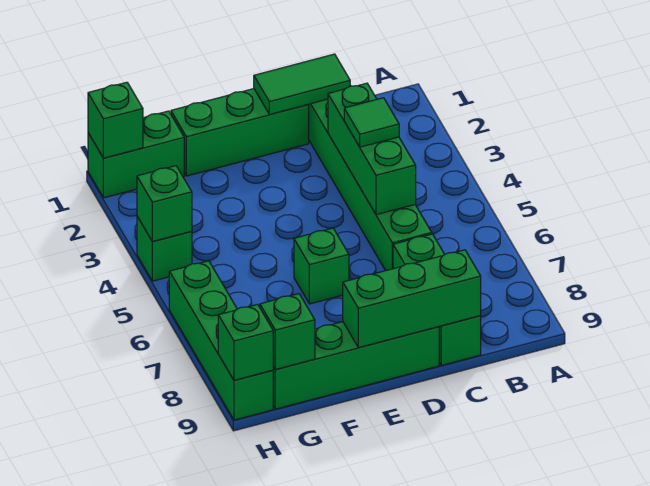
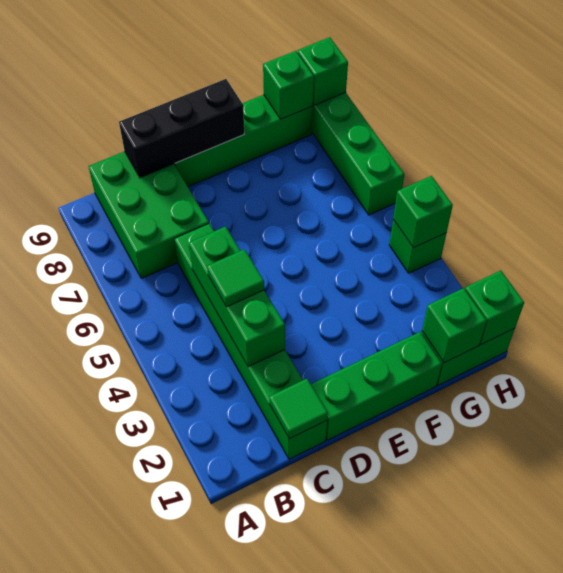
green tile C1:D1 level 2 -> green tile C1 level 2
green brick C7:C9 level 1 -> green brick B7:C9 level 1
green brick C9:E9 level 2 -> black brick C9:E9 level 2
green brick E6 level 1 -> green brick G1 level 2

